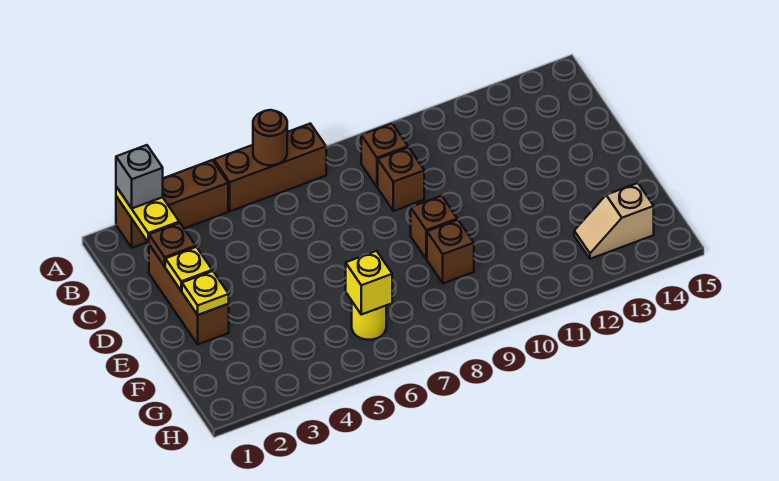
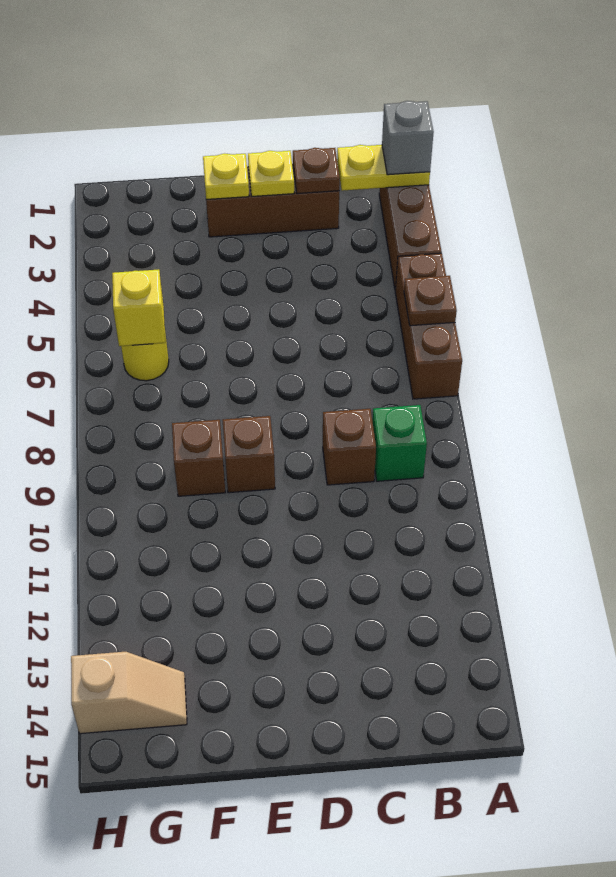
brown round brick A6 level 2 -> brown plate A6 level 2
brown brick B9 level 1 -> green brick B9 level 1
tan slope G13:G14 level 1 top 14 -> tan slope G14:H14 level 1 top H

